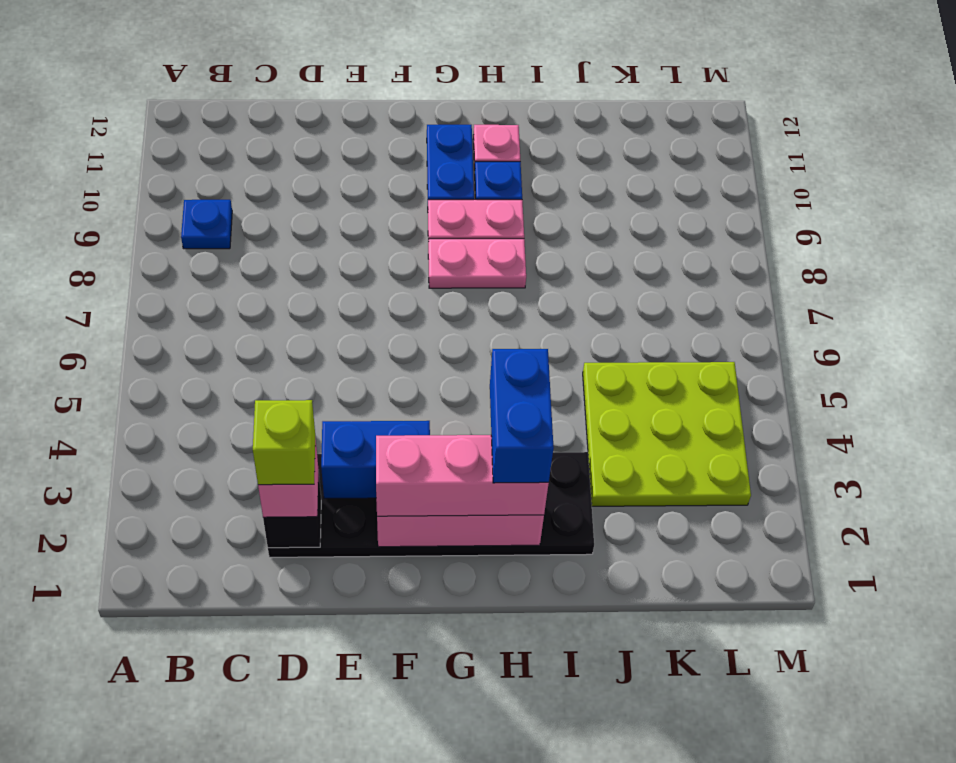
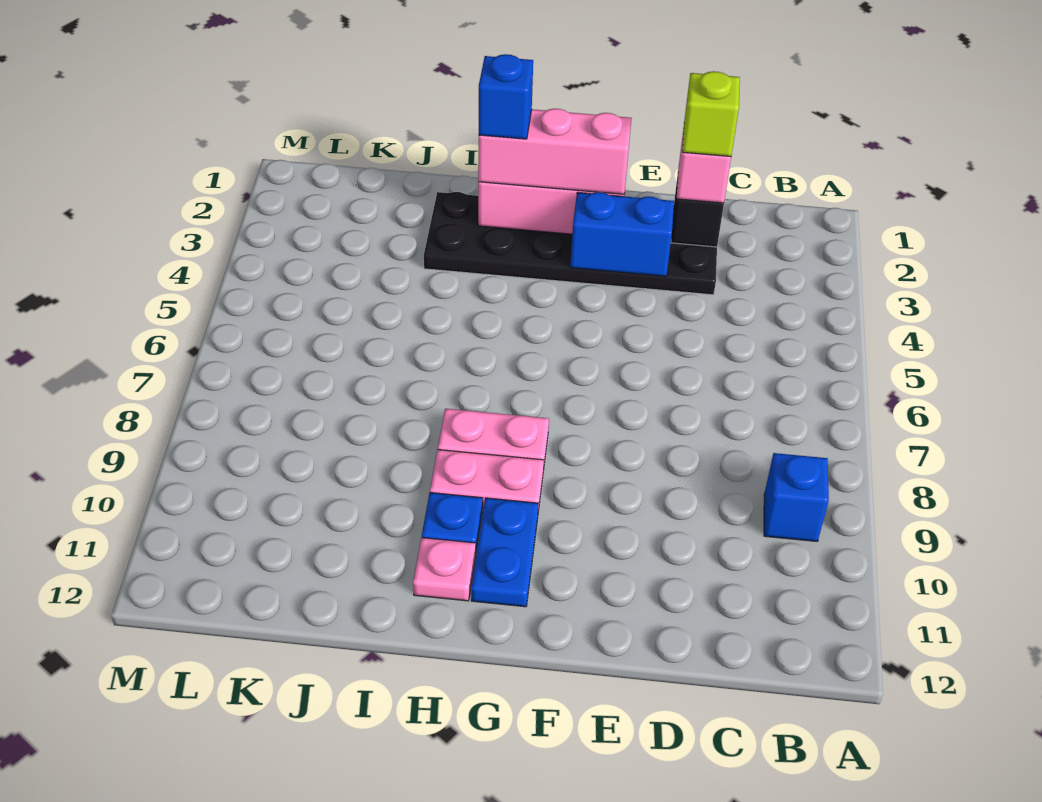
blue plate B9 level 1 -> blue brick B9 level 1
blue brick H2:H3 level 4 -> blue brick H2 level 4
lime plate J3:L5 level 1 -> none

